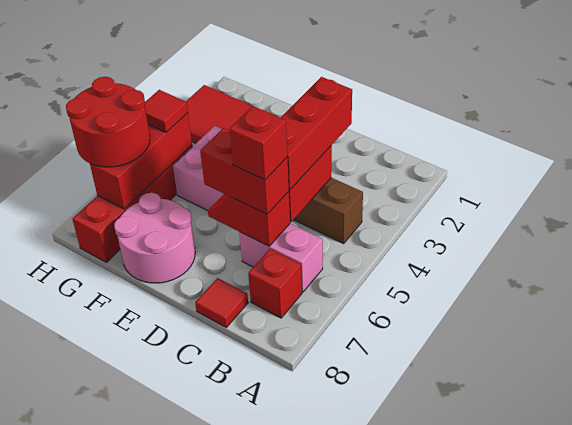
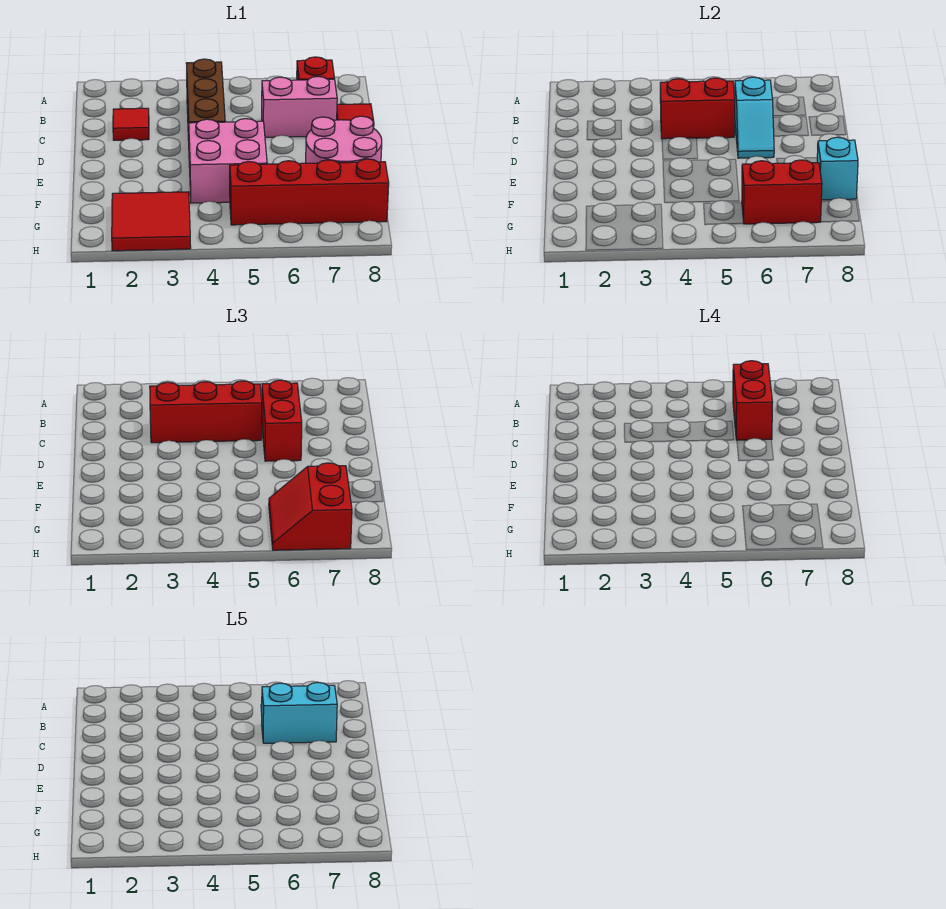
pink brick B6:C6 level 1 -> pink brick C6:C7 level 1
red slope C6:D6 level 2 top C -> cyan slope C6:D6 level 2 top C
red brick C6 level 4 -> red brick B6:C6 level 4
none -> cyan brick C6:C7 level 5
none -> cyan brick F8 level 2
red brick G5:G7 level 2 -> red brick G6:G7 level 2
red tile G5 level 3 -> red tile C2 level 1
red round brick G6:H7 level 3 -> red slope G6:H7 level 3 top 7

